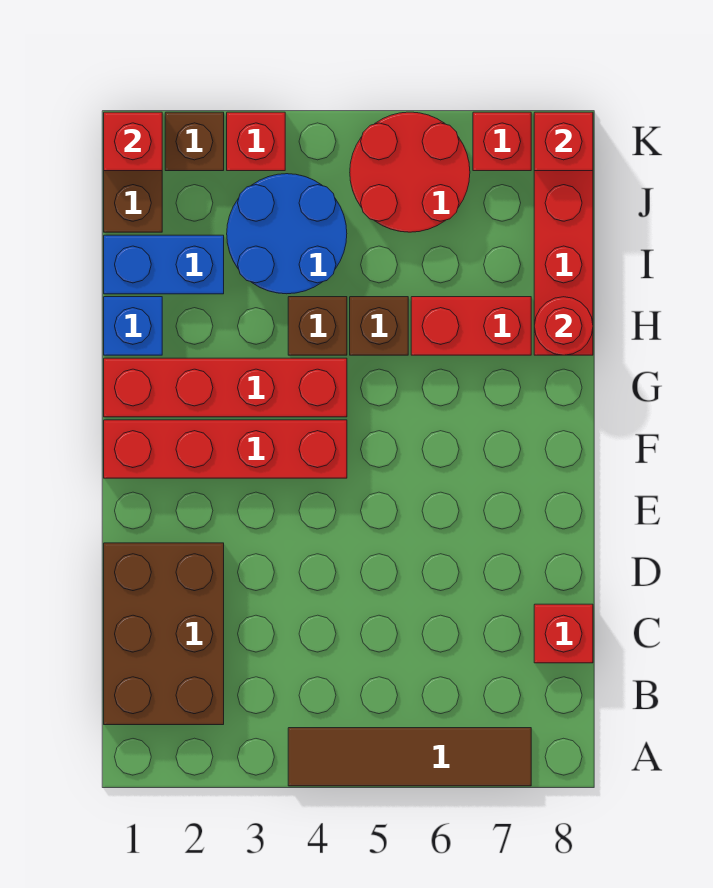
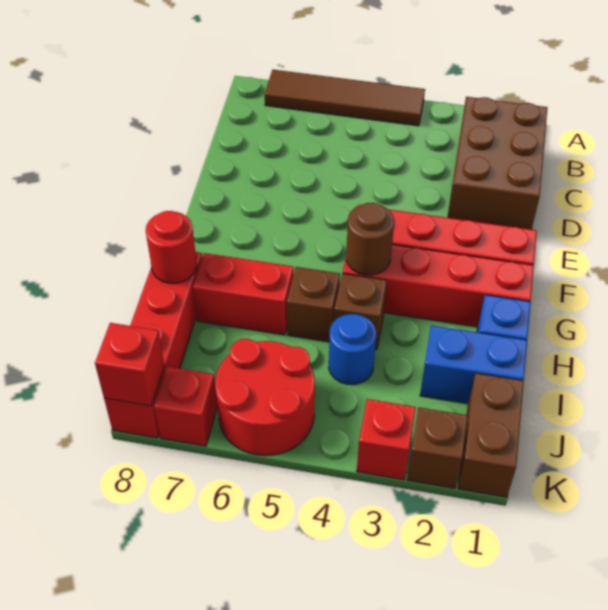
red brick C8 level 1 -> none
none -> brown round brick G4 level 2
blue round brick I3:J4 level 1 -> blue round brick I4 level 1
red brick K1 level 2 -> none

